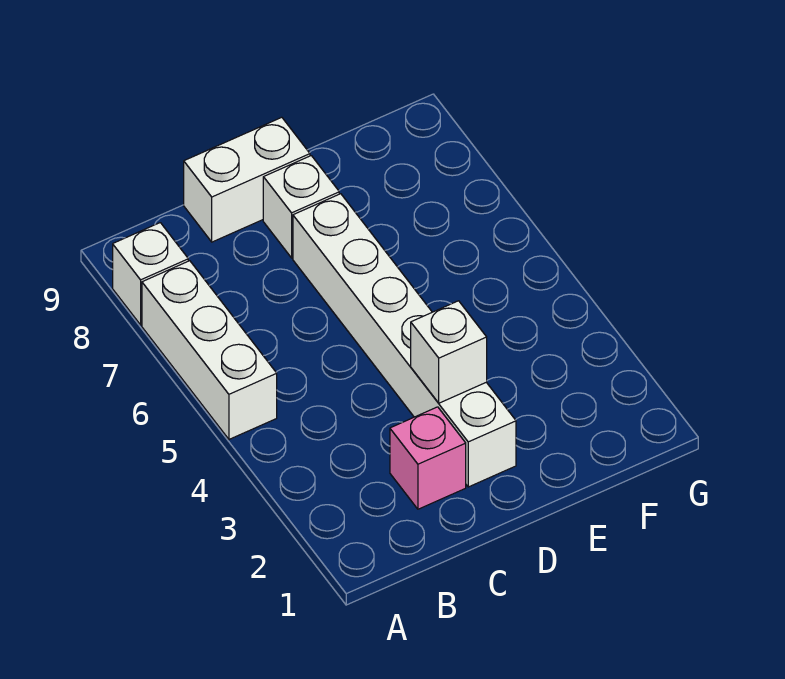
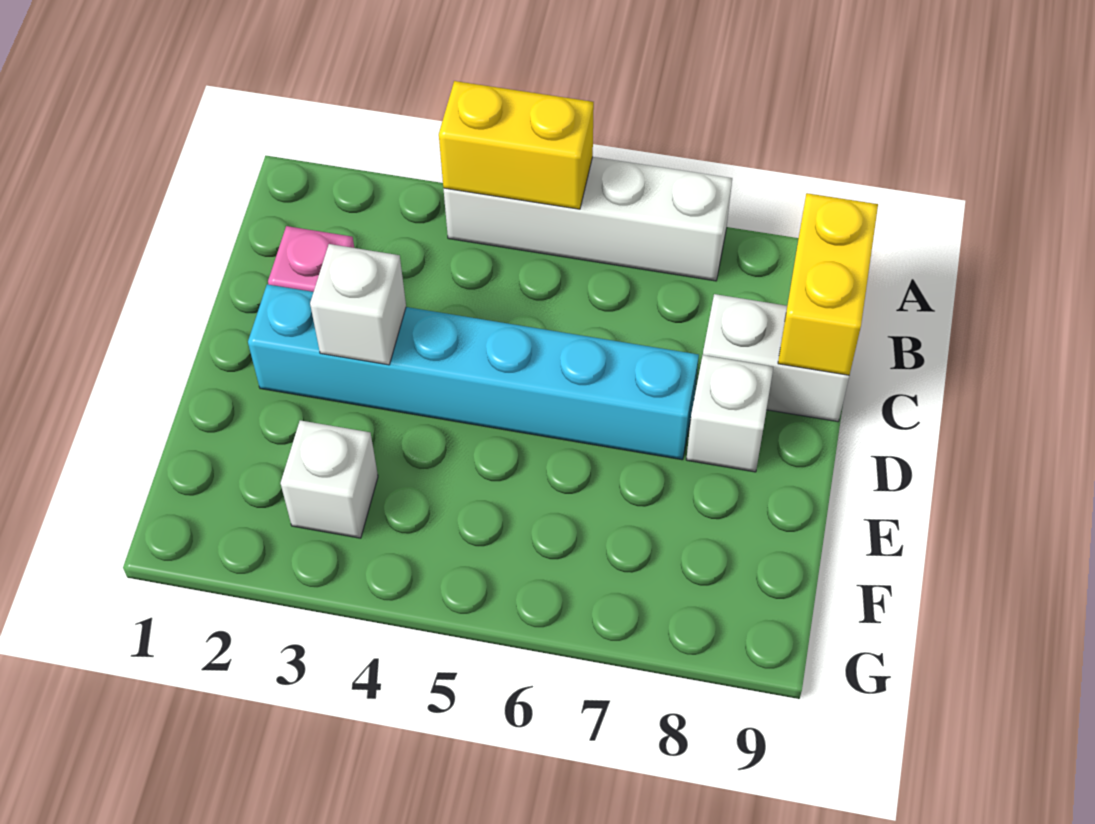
none -> yellow brick A4:A5 level 2
white brick A5:A7 level 1 -> white brick A4:A7 level 1
white brick A8 level 1 -> white brick F3 level 1
none -> yellow brick B9:C9 level 2
white brick C9:D9 level 1 -> white brick C8:C9 level 1
white brick D2:D7 level 1 -> cyan brick D2:D7 level 1

